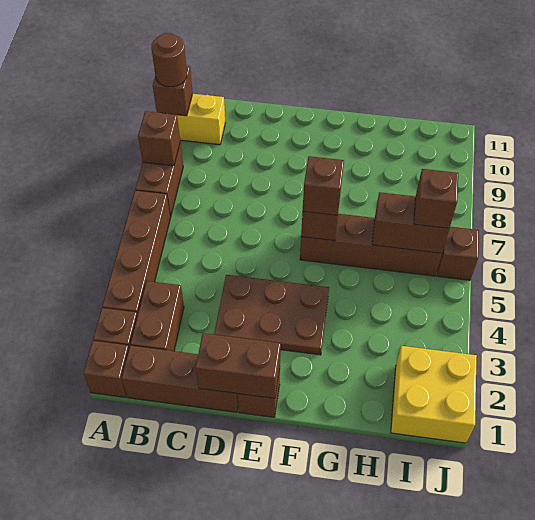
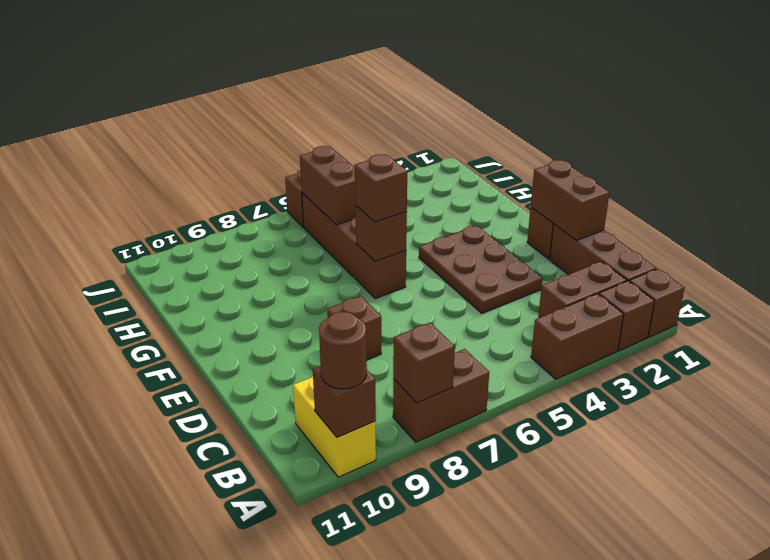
brown brick A3:A6 level 1 -> brown brick A3:A4 level 1
yellow brick I1:J2 level 1 -> none
brown brick I6 level 3 -> brown brick D8 level 1

